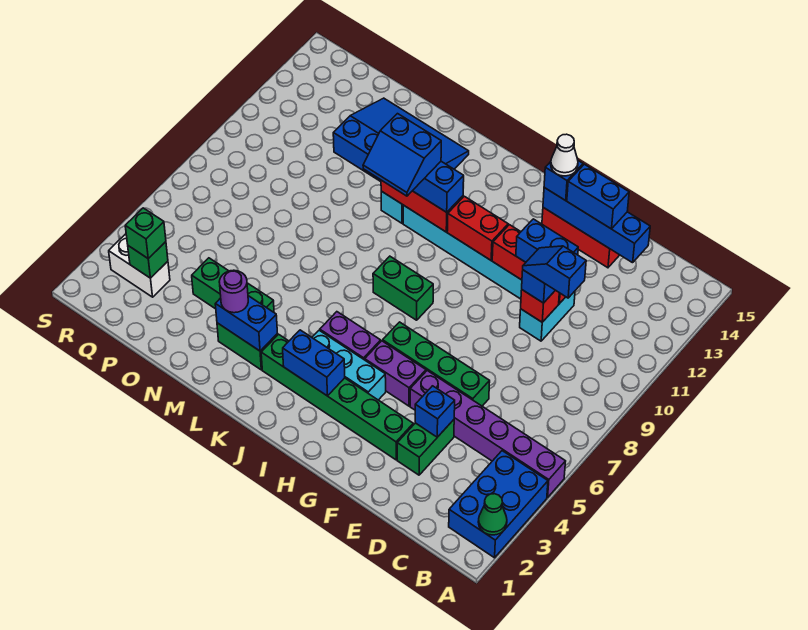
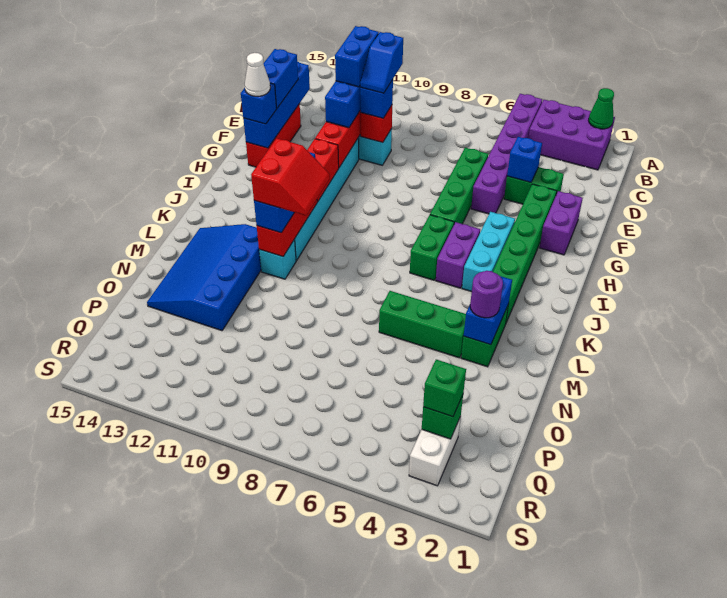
blue brick A2:B4 level 1 -> purple brick A2:B4 level 1
purple brick G5:H5 level 1 -> purple brick F2:G2 level 1
blue brick I3:J3 level 2 -> blue brick D11:E11 level 4
green brick I8:J8 level 1 -> green brick I6:J6 level 1
blue slope K10:L11 level 4 top 11 -> red slope K10:L11 level 4 top 11
green brick M4:O4 level 1 -> green brick M4:M6 level 1

